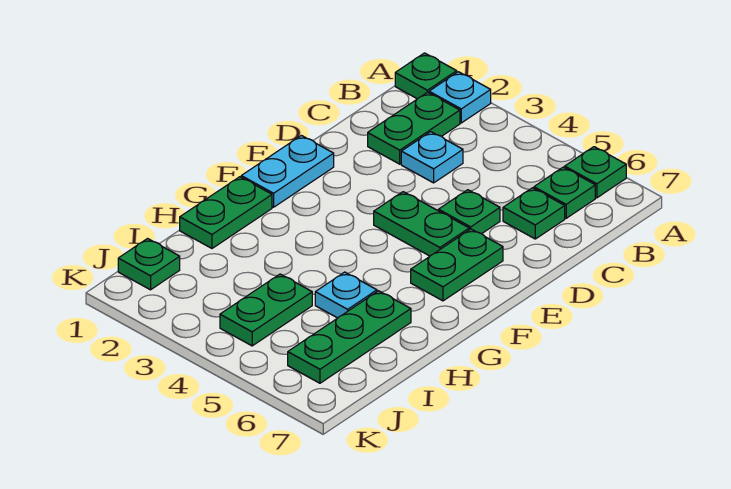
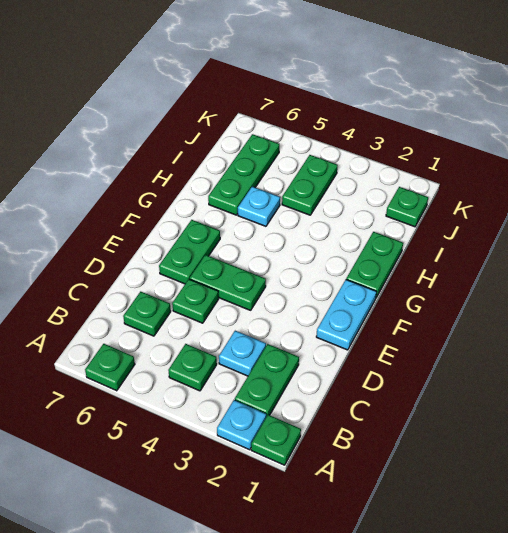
green plate B6 level 1 -> green plate B4 level 1

